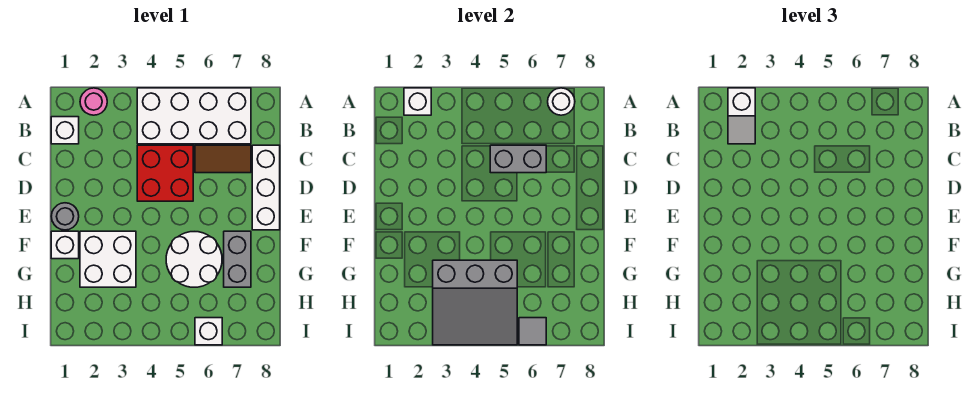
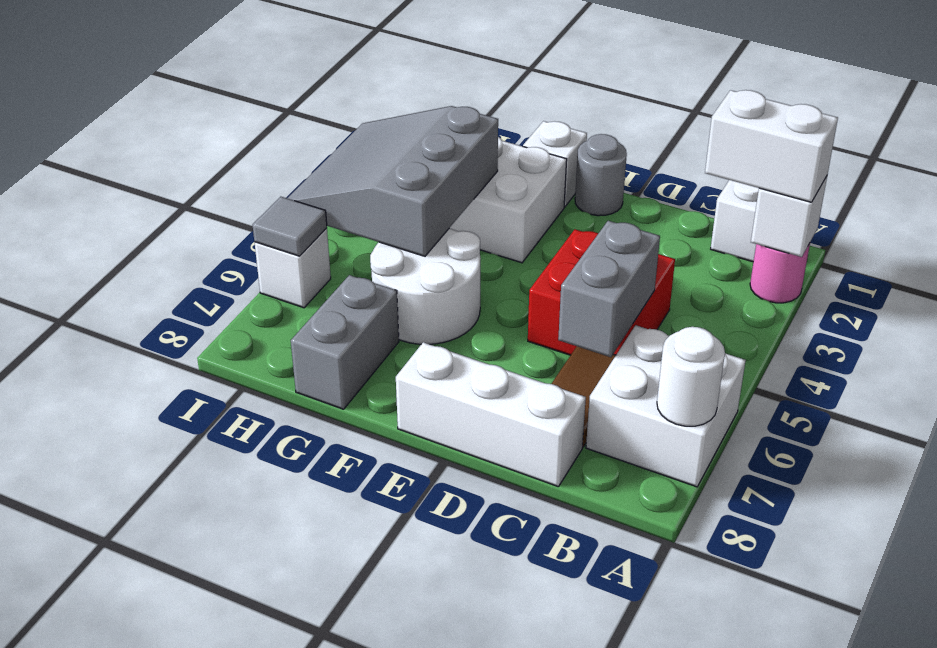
white slope A2:B2 level 3 top A -> white brick A2:B2 level 3
white brick A4:B7 level 1 -> white brick A6:B7 level 1
grey brick F7:G7 level 1 -> grey brick G7:G8 level 1

